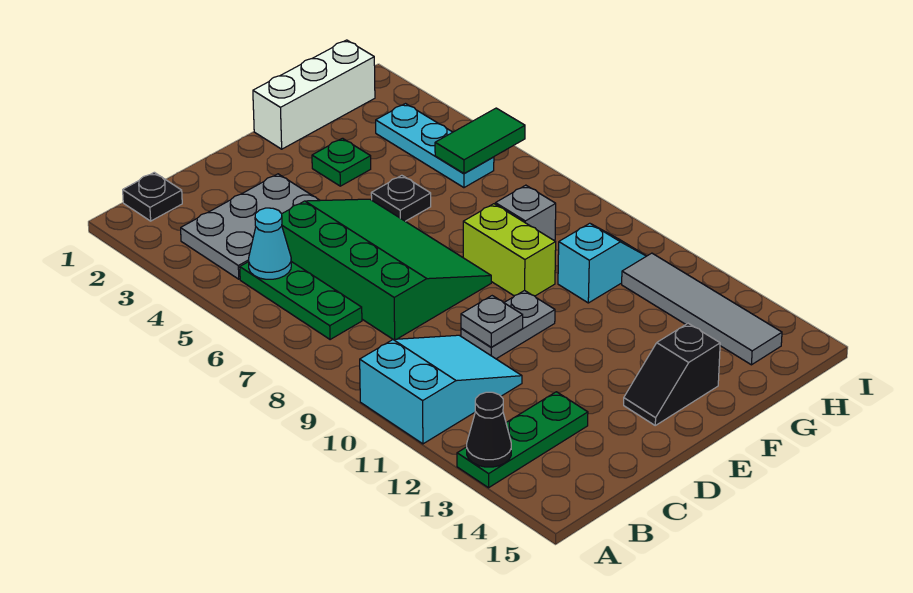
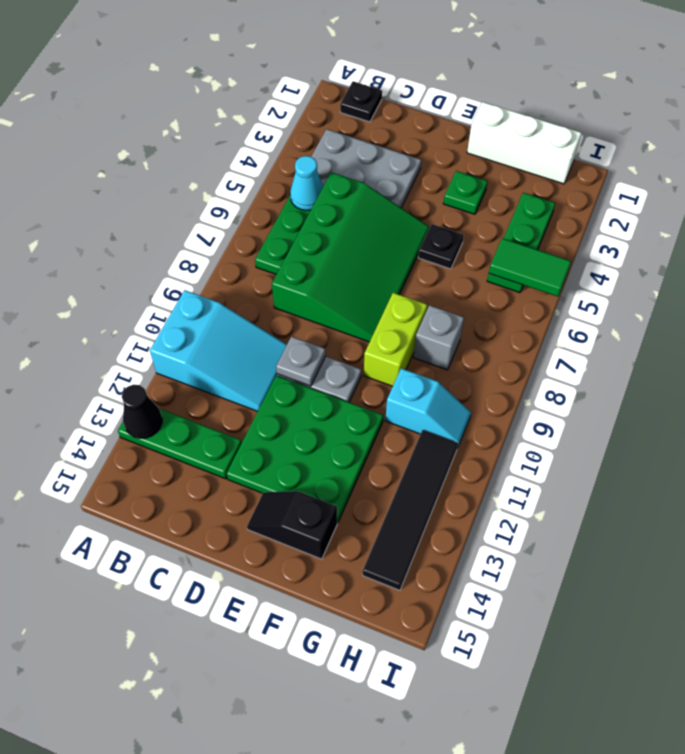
none -> green plate D11:F13 level 1
cyan plate H3:H5 level 1 -> green plate H3:H5 level 1
grey tile H11:H14 level 1 -> black tile H11:H14 level 1

